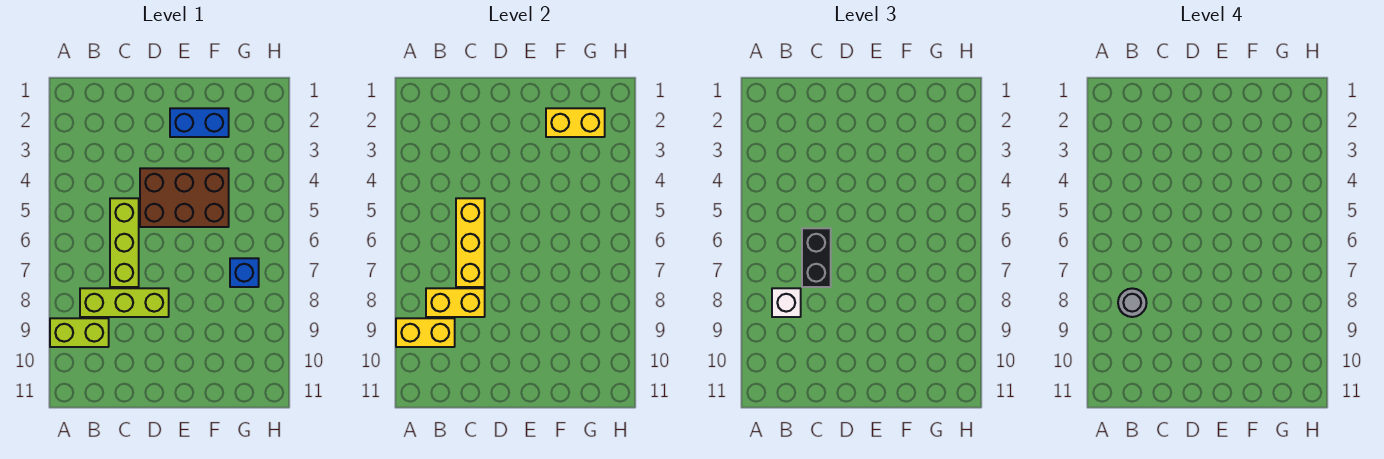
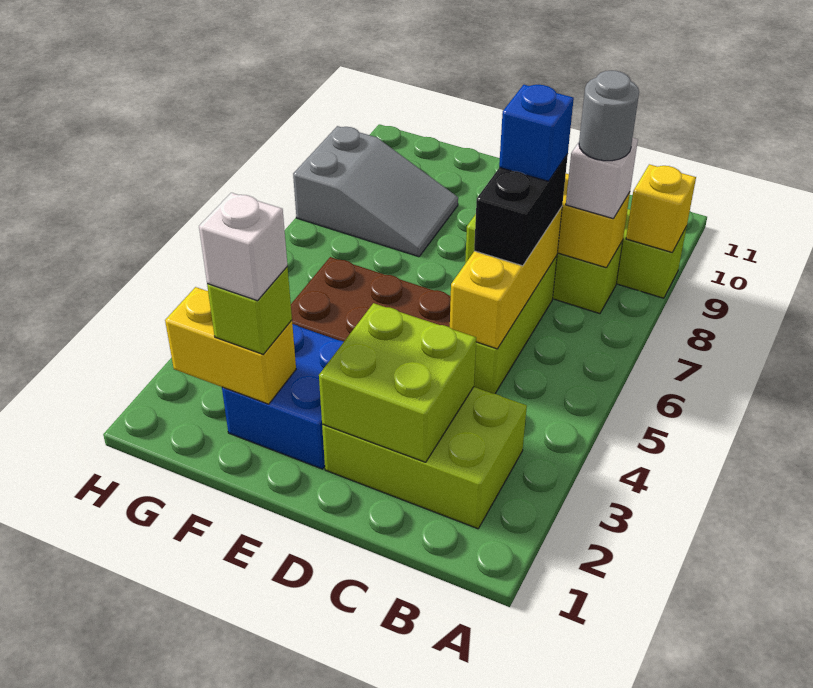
yellow brick A9:B9 level 2 -> yellow brick A9 level 2
none -> lime brick B2:D3 level 1
none -> lime brick C2:D3 level 2
blue brick E2:F2 level 1 -> blue brick E2:F3 level 1
none -> lime brick F2 level 3
none -> white brick F2 level 4
none -> grey slope F8:H9 level 1 top H
blue brick G7 level 1 -> blue brick C7 level 4

